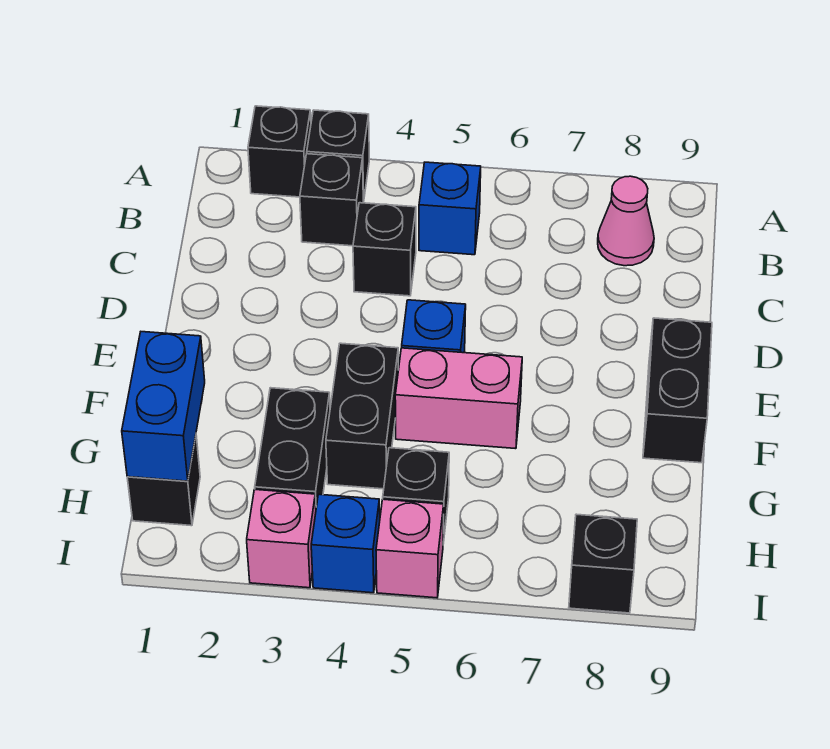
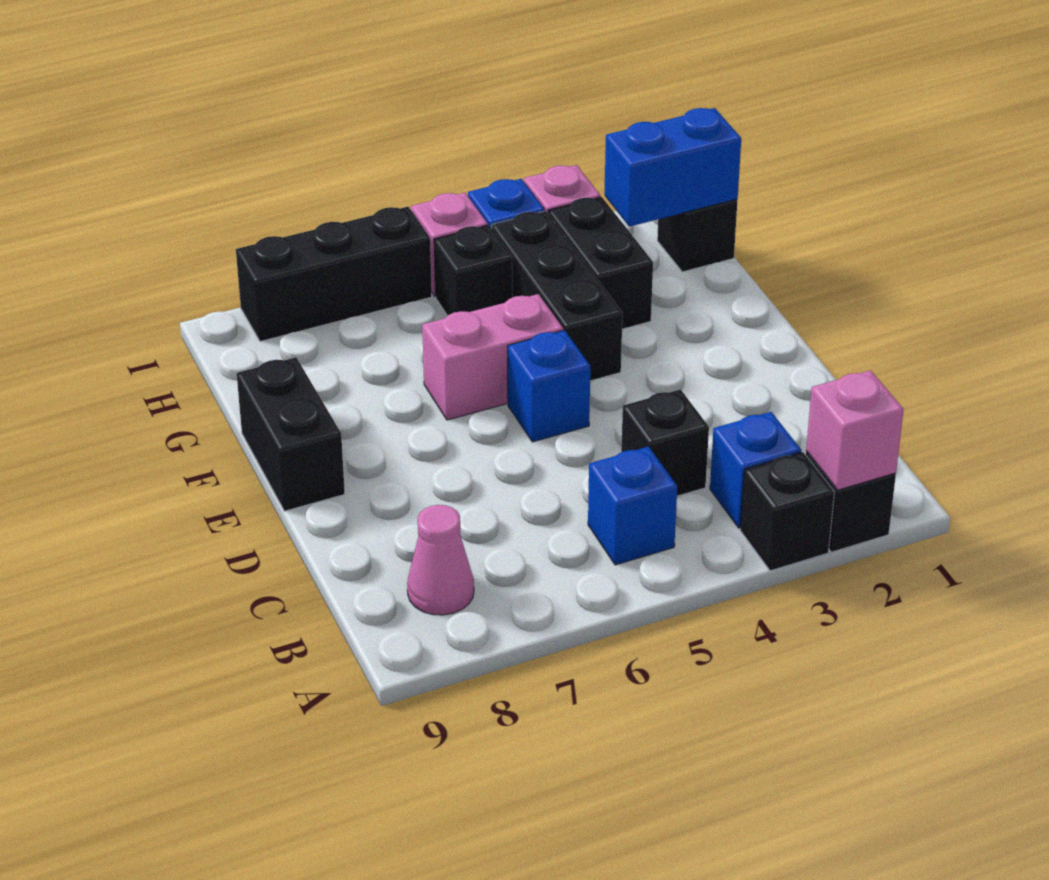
none -> pink brick A2 level 2
black brick B3 level 1 -> blue brick B3 level 1
black brick F4:G4 level 1 -> black brick F4:H4 level 1
blue brick G1:H1 level 2 -> blue brick H1:H2 level 2
black brick I8 level 1 -> black brick I6:I8 level 1

